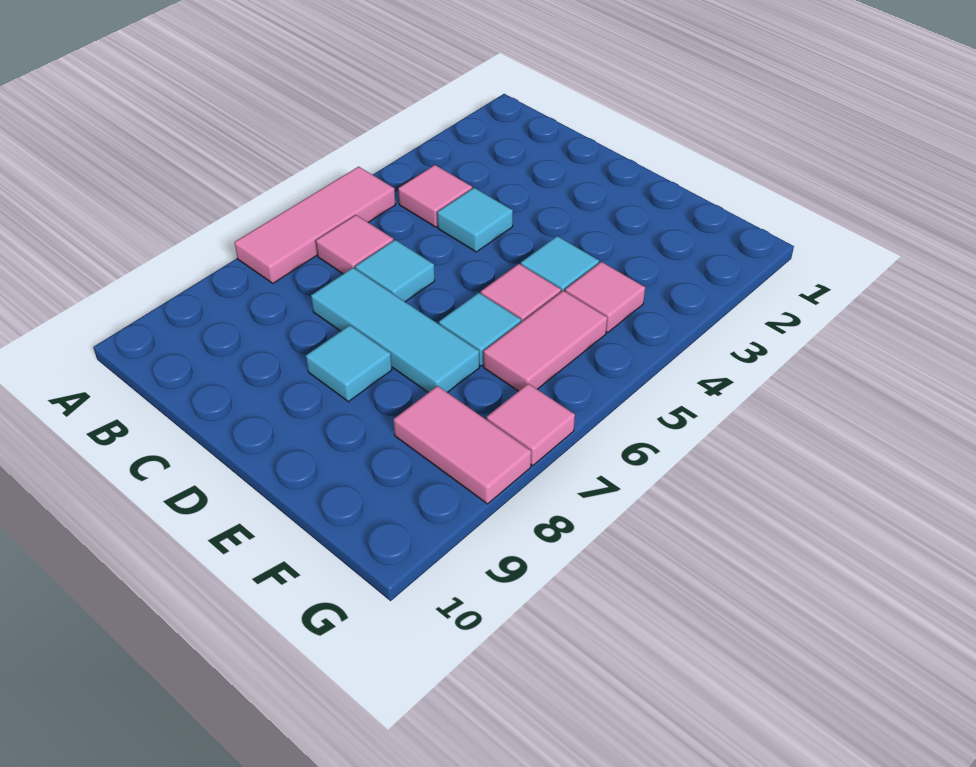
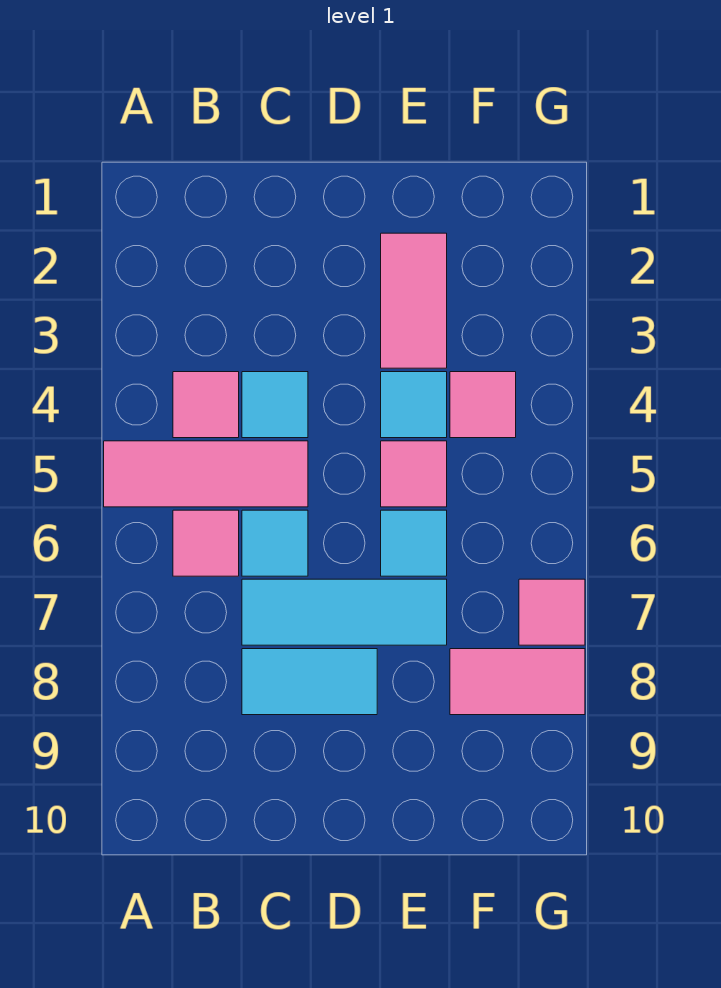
pink tile A5:A7 level 1 -> pink tile A5:C5 level 1
cyan tile D8 level 1 -> cyan tile C8:D8 level 1
pink tile F5:F6 level 1 -> pink tile E2:E3 level 1

